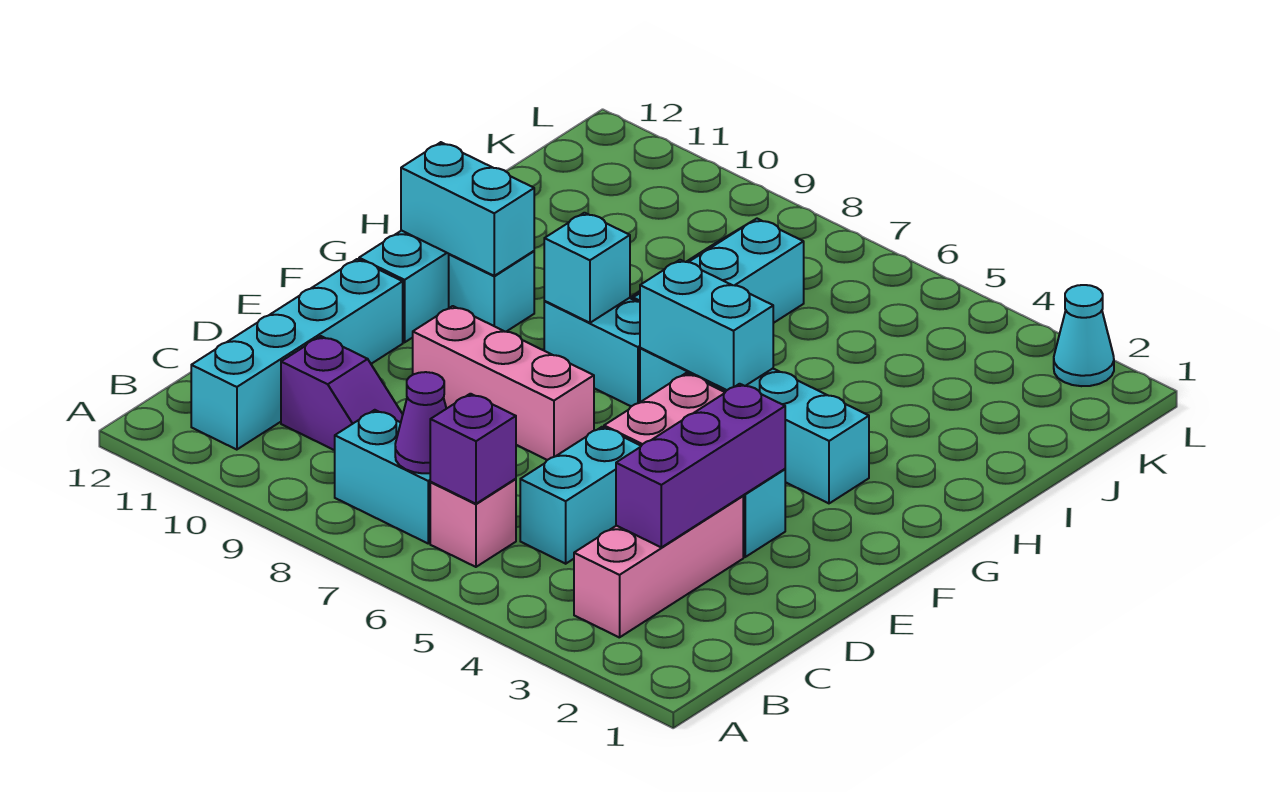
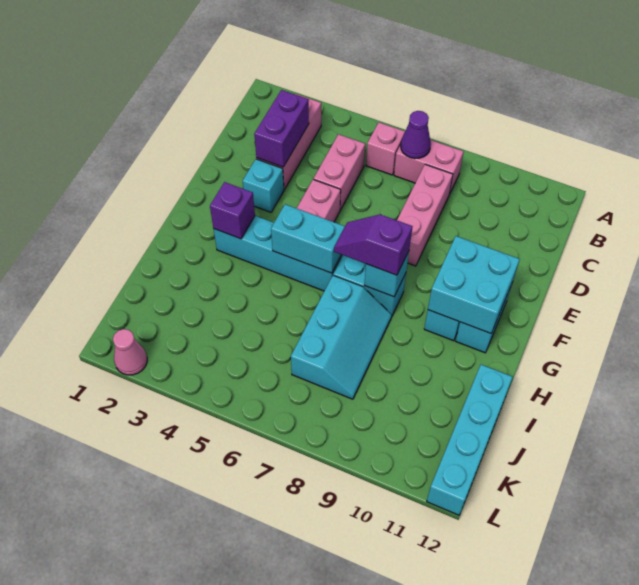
purple brick B6 level 2 -> purple brick G3 level 2
cyan brick B7:B8 level 1 -> pink brick B7:B8 level 1
cyan brick B11:E11 level 1 -> cyan brick I12:L12 level 1
purple brick C3:E3 level 2 -> purple brick C3:D3 level 2
cyan brick C5:D5 level 1 -> pink brick C5:D5 level 1
purple slope C9:C10 level 1 top 10 -> purple slope G7:G8 level 3 top 8
pink brick E7:E9 level 1 -> pink brick C8:E8 level 1
cyan brick G10:G11 level 2 -> cyan brick F10:G11 level 2
cyan cone L2 level 1 -> pink cone L2 level 1

